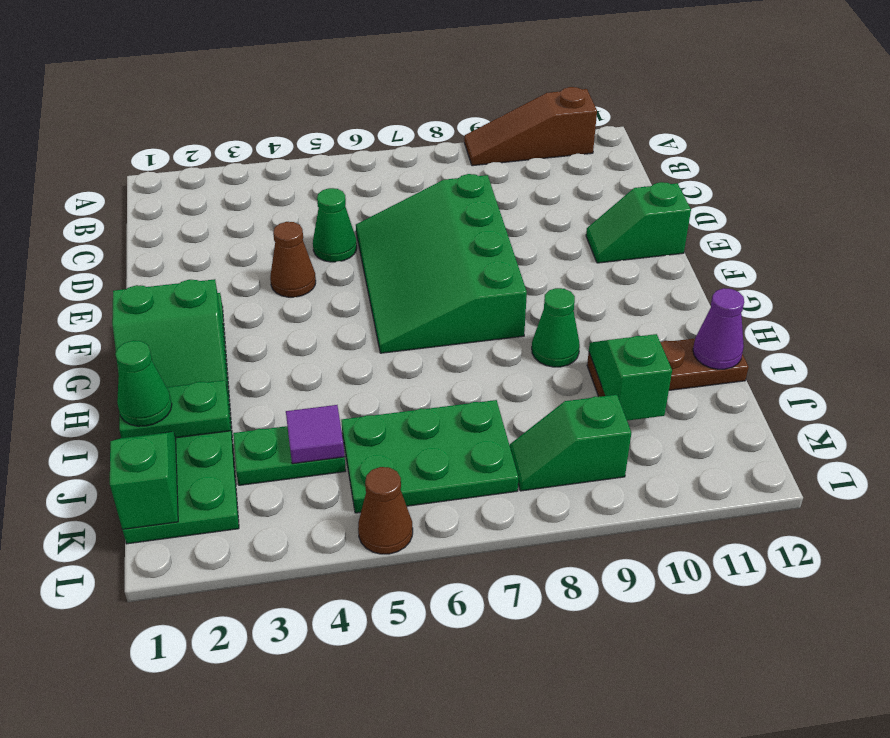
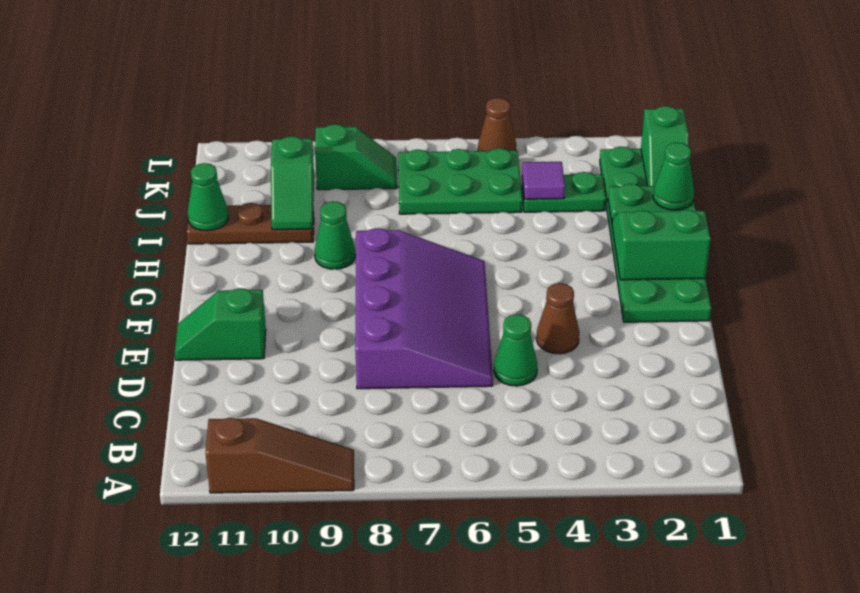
green slope D6:G8 level 1 top 8 -> purple slope D6:G8 level 1 top 8
green slope E11:E12 level 1 top 12 -> green slope E11:E12 level 1 top 11
purple cone I12 level 2 -> green cone I12 level 2

